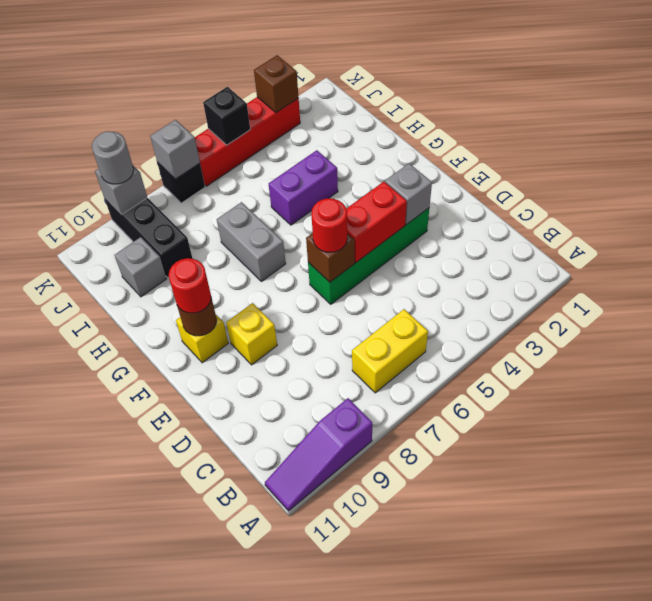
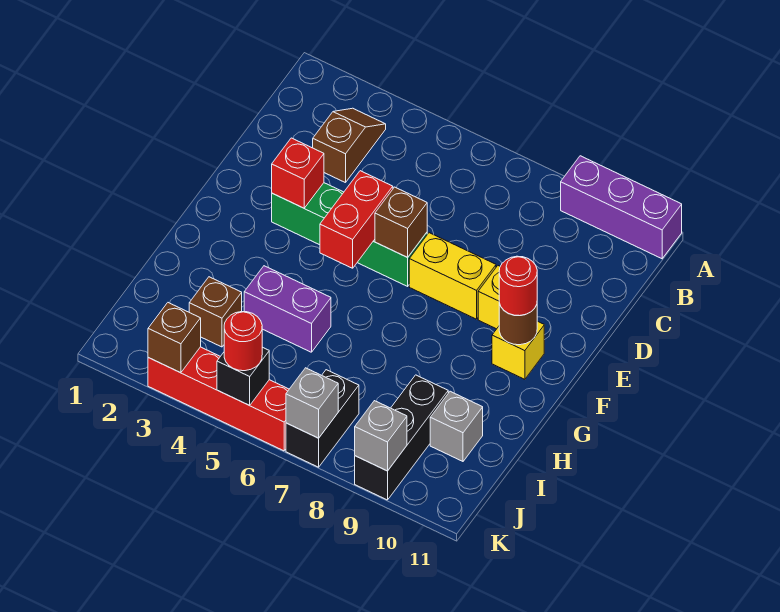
purple slope A9:A11 level 1 top 9 -> purple brick A9:A11 level 1
none -> brown slope B3:C3 level 1 top C
yellow brick B6:B7 level 1 -> yellow brick E7:E8 level 1
grey brick E3 level 2 -> red brick E3 level 2
red brick E4:E5 level 2 -> red brick E5:F5 level 2
red round brick E6 level 3 -> red round brick K5 level 3
grey brick G7:H7 level 1 -> none
none -> brown brick I3 level 1
black brick K7 level 1 -> black brick J7:K7 level 1
grey round brick K9 level 3 -> none

